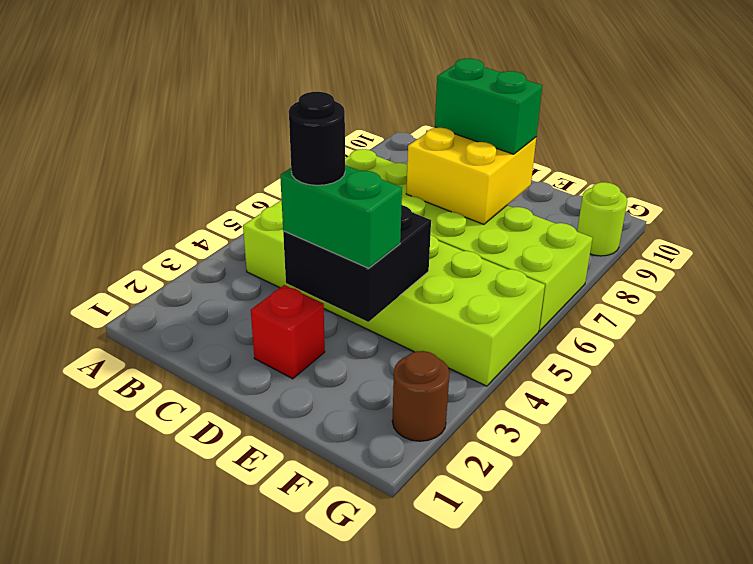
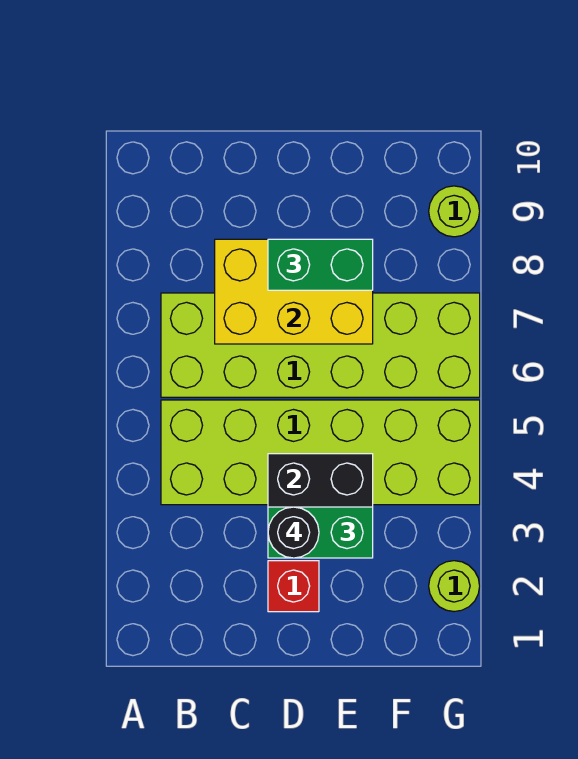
yellow brick D7:E8 level 2 -> yellow brick C7:E8 level 2
brown round brick G2 level 1 -> lime round brick G2 level 1

